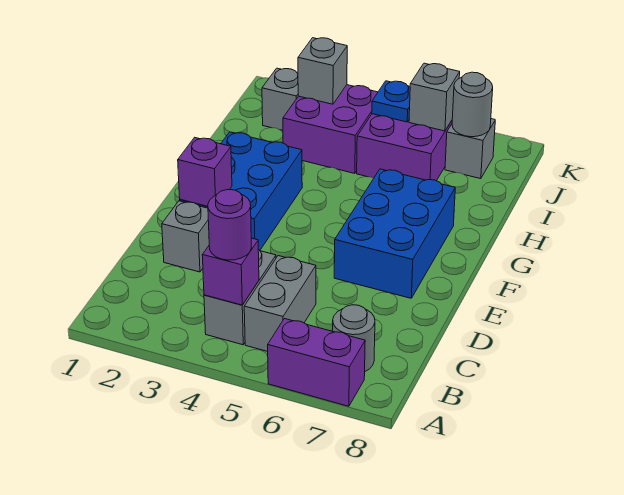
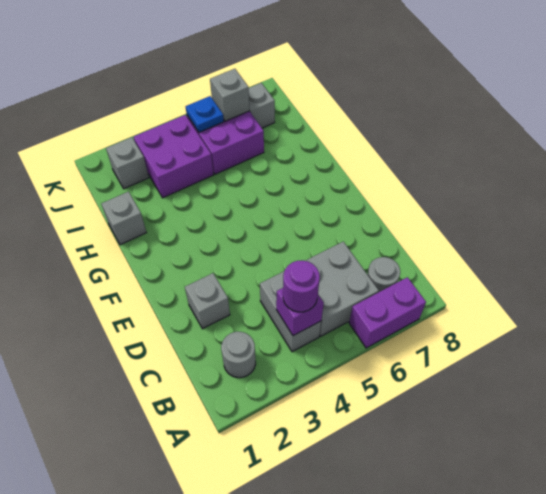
grey brick B5:C5 level 1 -> grey brick B5:C6 level 1
blue brick E2:G3 level 1 -> none
purple brick E2 level 2 -> none
blue brick E6:G7 level 1 -> none
grey brick J3 level 2 -> grey brick H1 level 1
grey round brick J7 level 2 -> grey round brick B2 level 1

